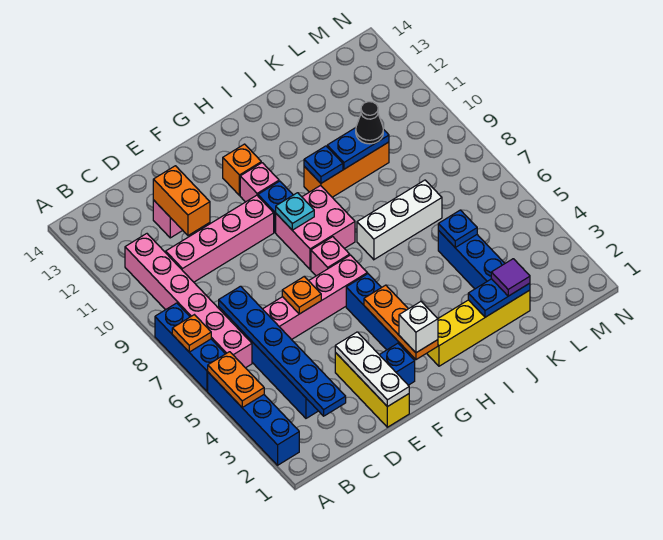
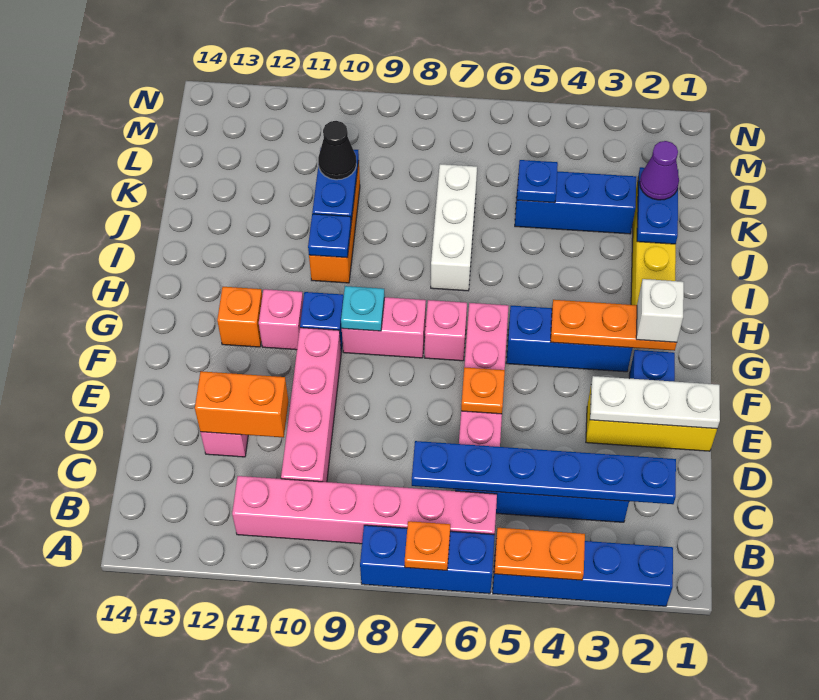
pink brick G8:H9 level 1 -> pink brick G8:G9 level 1
purple tile K2 level 3 -> purple cone K2 level 3

